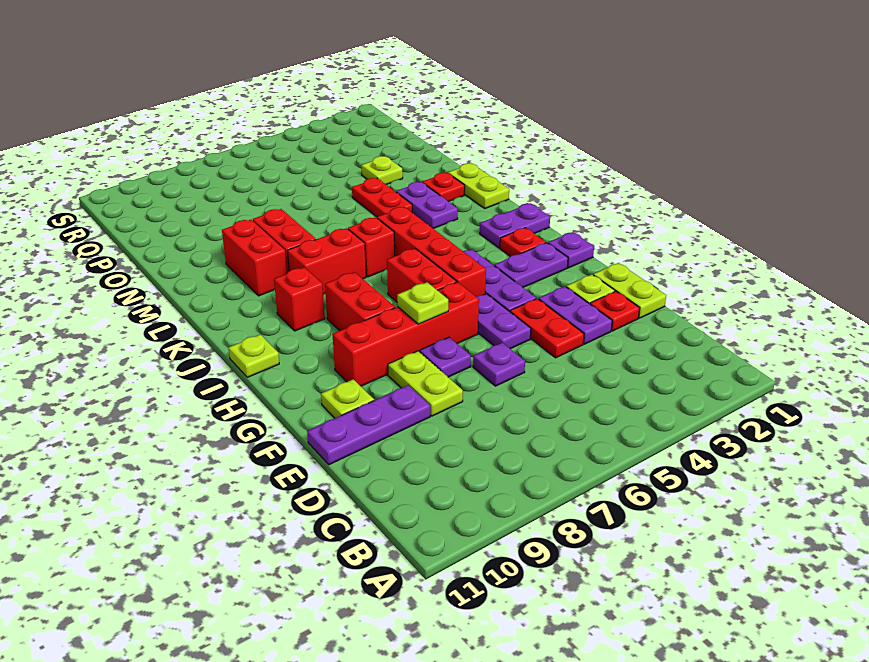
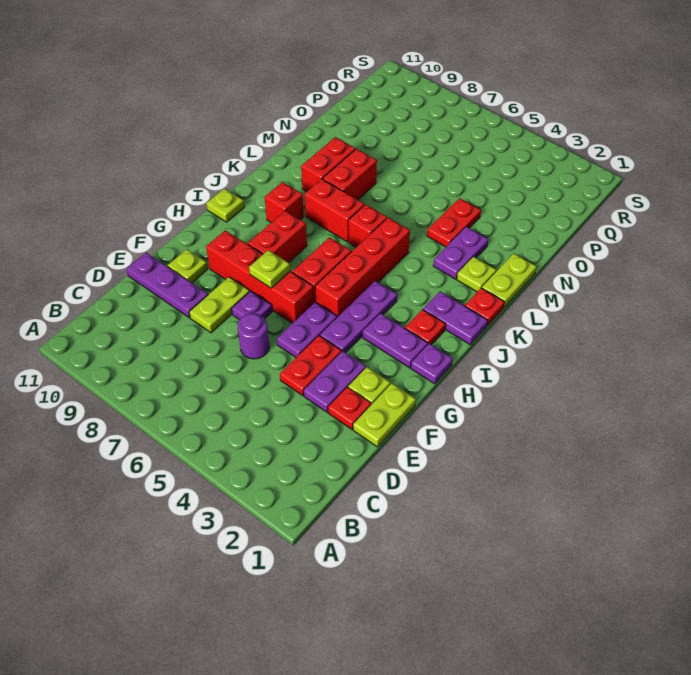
purple plate E6 level 1 -> purple round brick E6 level 1
red plate M2 level 1 -> red plate K1 level 1
lime plate O3 level 1 -> lime plate L2 level 1

